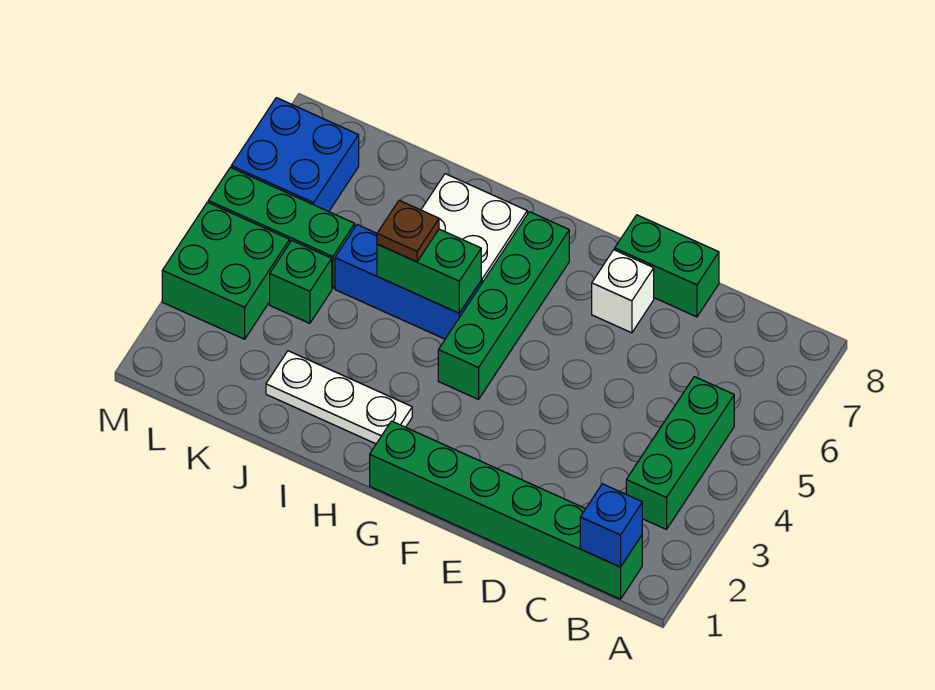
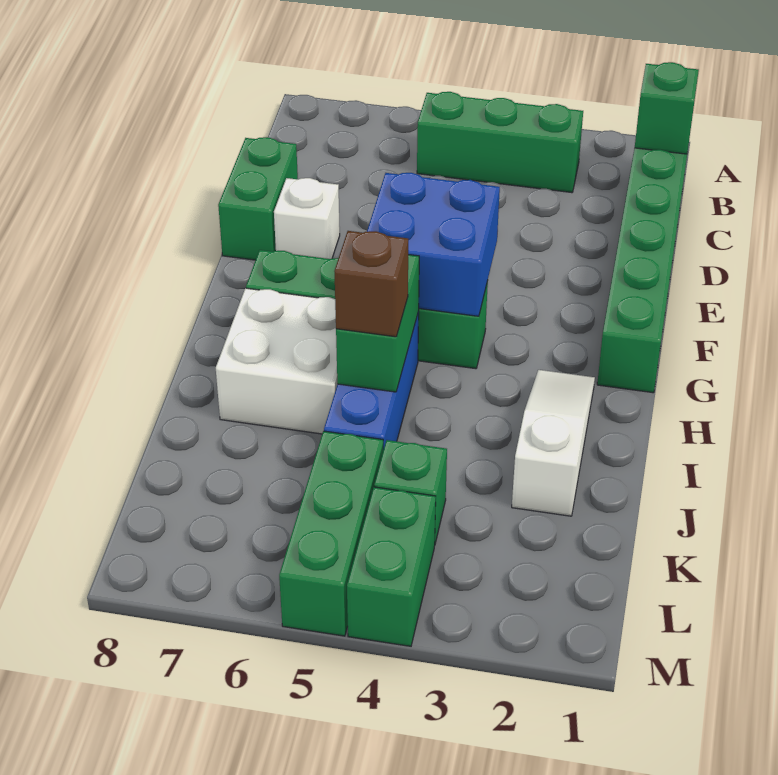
blue brick B1 level 2 -> green brick B1 level 2
white plate H2:J2 level 1 -> white slope H2:J2 level 1 top J
brown plate I5 level 3 -> brown brick I5 level 3
green brick L3:M4 level 1 -> green brick L4:M4 level 1
blue brick L6:M7 level 1 -> blue brick F4:G5 level 2

